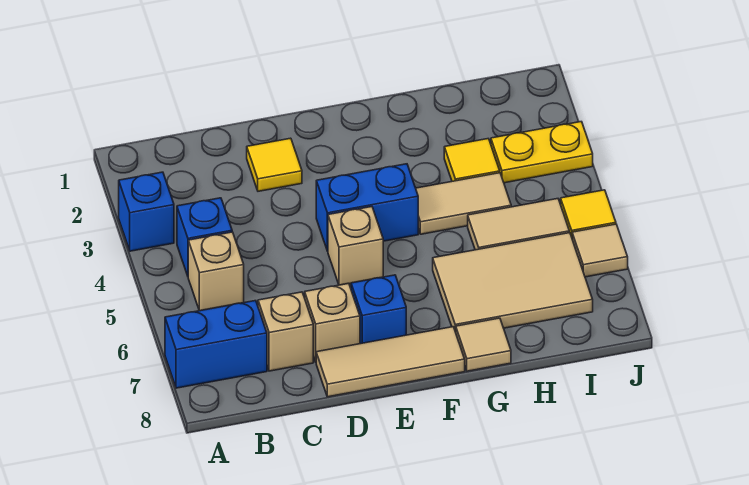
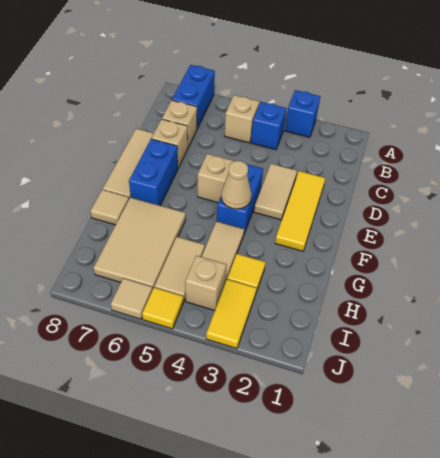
yellow tile D2 level 1 -> yellow tile D2:F2 level 1
none -> tan tile D3:E3 level 1
blue brick E7 level 1 -> blue brick E7:F7 level 1
none -> tan cone F4 level 2
yellow plate I3:J3 level 1 -> yellow tile I3:J3 level 1
none -> tan brick I4 level 1

